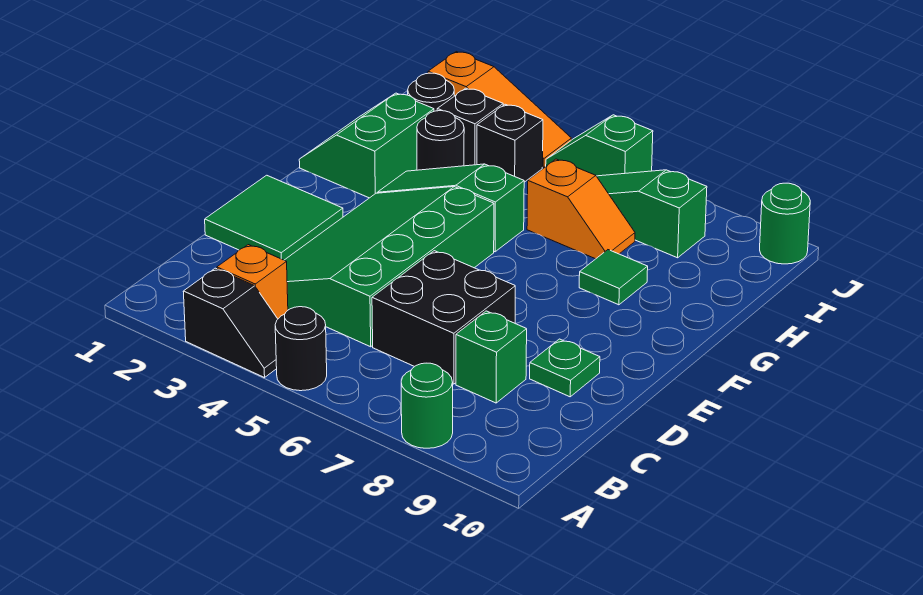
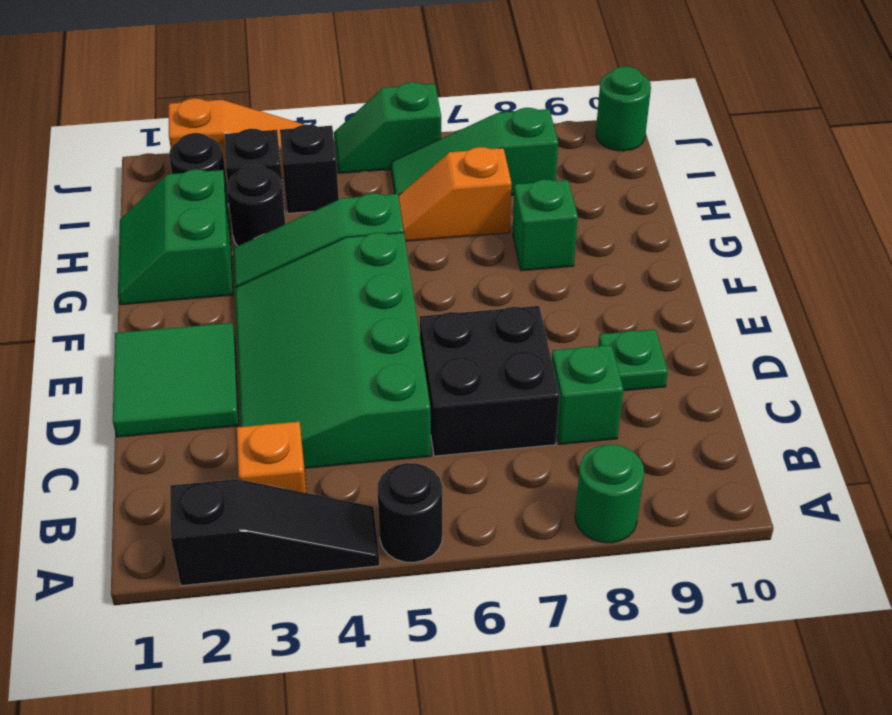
black slope A3:A4 level 1 top 3 -> black slope A2:A4 level 1 top 2
green tile G8 level 1 -> green brick G8 level 1
orange slope H6:H7 level 1 top 6 -> orange slope H6:H7 level 1 top 7

